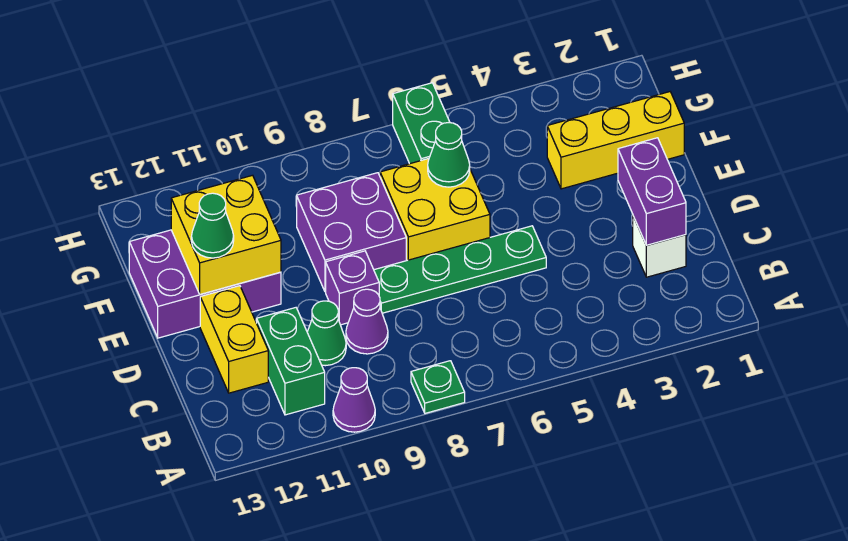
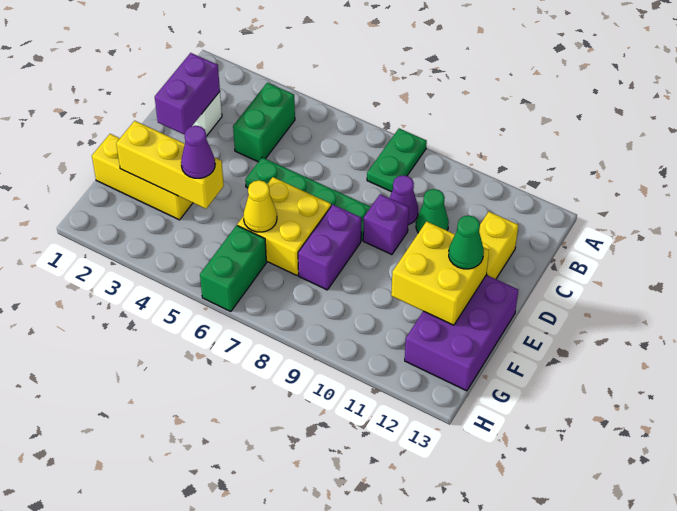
green plate A8 level 1 -> green plate A8:B8 level 1
purple cone A10 level 1 -> purple cone F4 level 3
green brick B11:C11 level 1 -> green brick B4:C4 level 1
purple brick E8:F9 level 1 -> purple brick E8:F8 level 1
purple brick E11:F13 level 1 -> purple brick E12:G13 level 1
none -> yellow brick F2:F4 level 2
green cone F6 level 2 -> yellow cone F6 level 2

